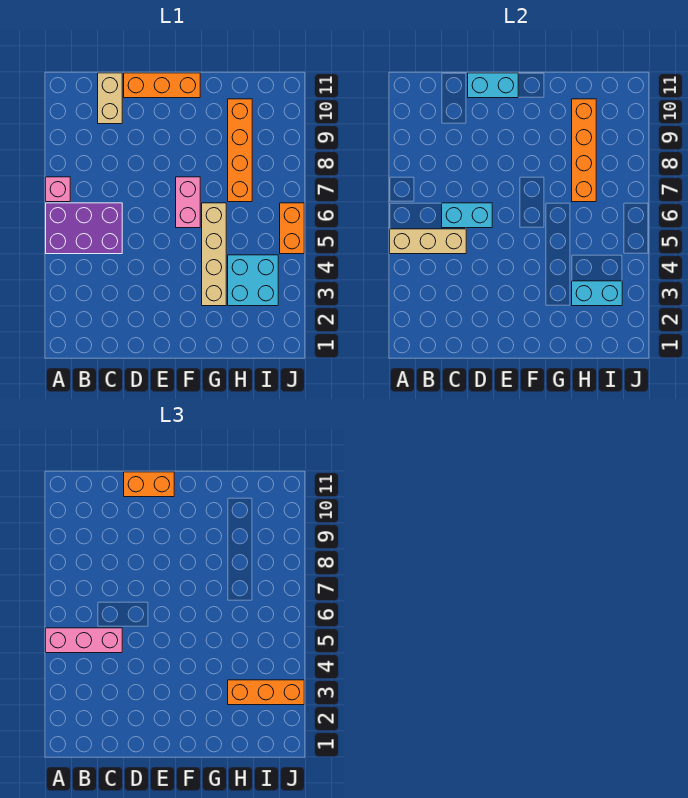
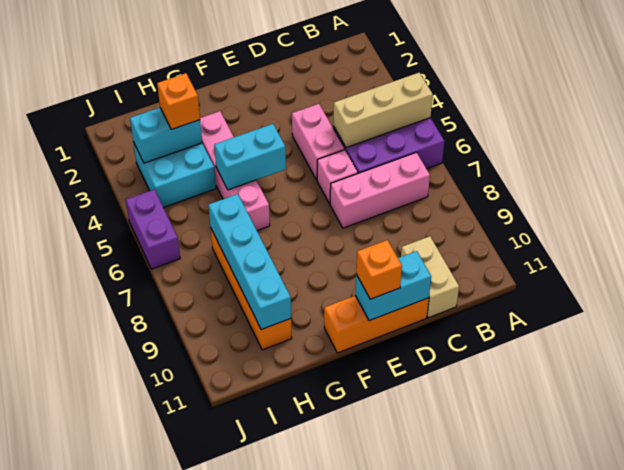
pink brick A5:C5 level 3 -> pink brick B7:D7 level 1
pink brick A7 level 1 -> pink brick D6 level 1
cyan brick C6:D6 level 2 -> cyan brick F5:G5 level 2
orange brick D11:E11 level 3 -> orange brick E11 level 3
pink brick F6:F7 level 1 -> pink brick D4:D5 level 1
tan brick G3:G6 level 1 -> pink brick G3:G6 level 1
orange brick H3:J3 level 3 -> orange brick H3 level 3
orange brick H7:H10 level 2 -> cyan brick H7:H10 level 2
orange brick J5:J6 level 1 -> purple brick J5:J6 level 1

